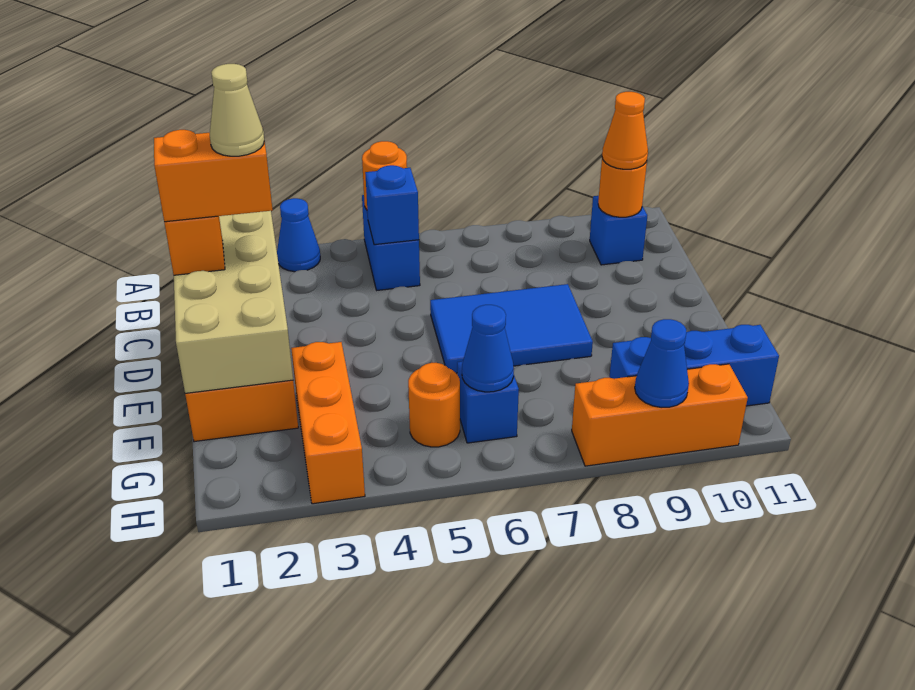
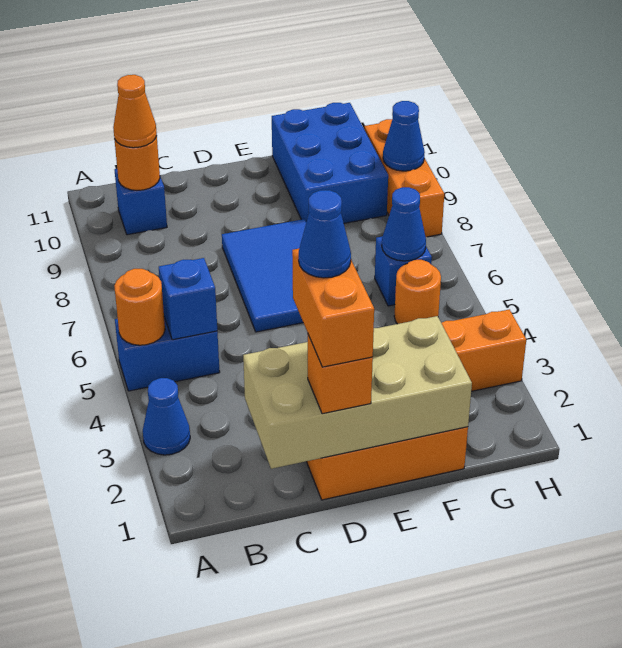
tan cone D2 level 5 -> blue cone D2 level 5
blue brick G9:G11 level 1 -> blue brick F9:G11 level 1

